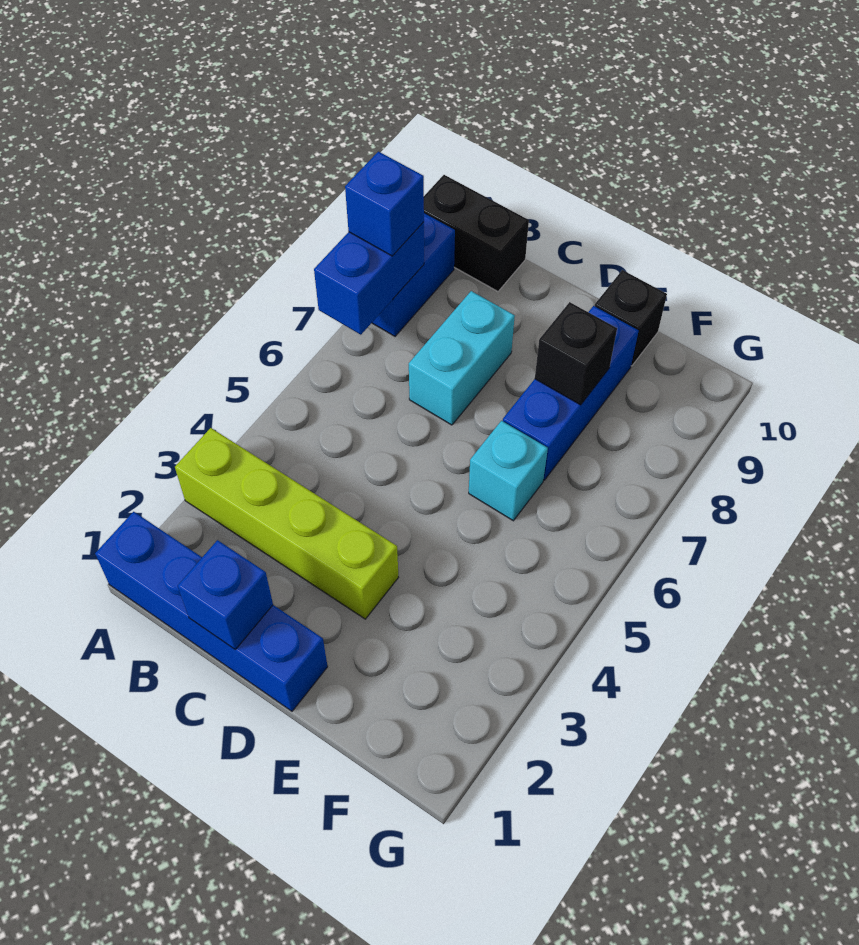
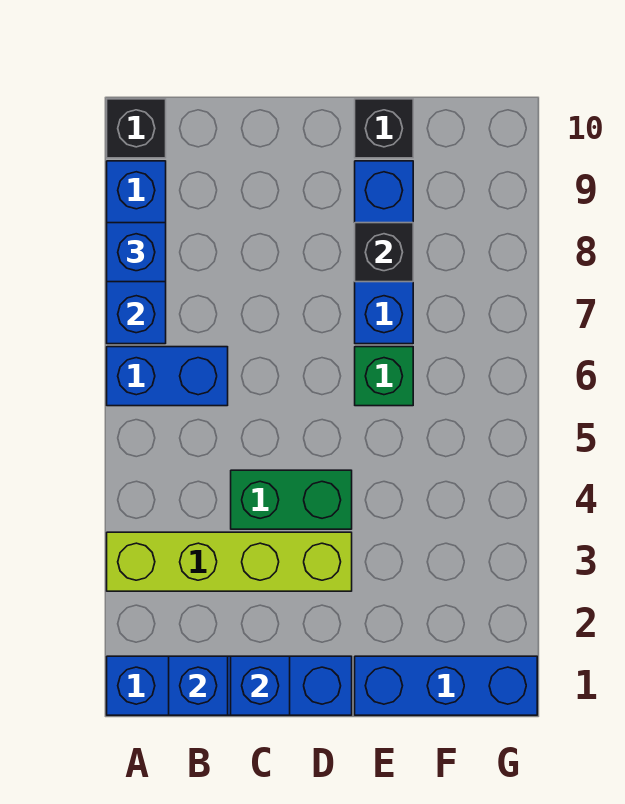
none -> blue brick A6:B6 level 1
black brick A10:B10 level 1 -> black brick A10 level 1
none -> blue brick B1 level 2
none -> green brick C4:D4 level 1
cyan brick C7:C8 level 1 -> none
none -> blue brick E1:G1 level 1
cyan brick E6 level 1 -> green brick E6 level 1

